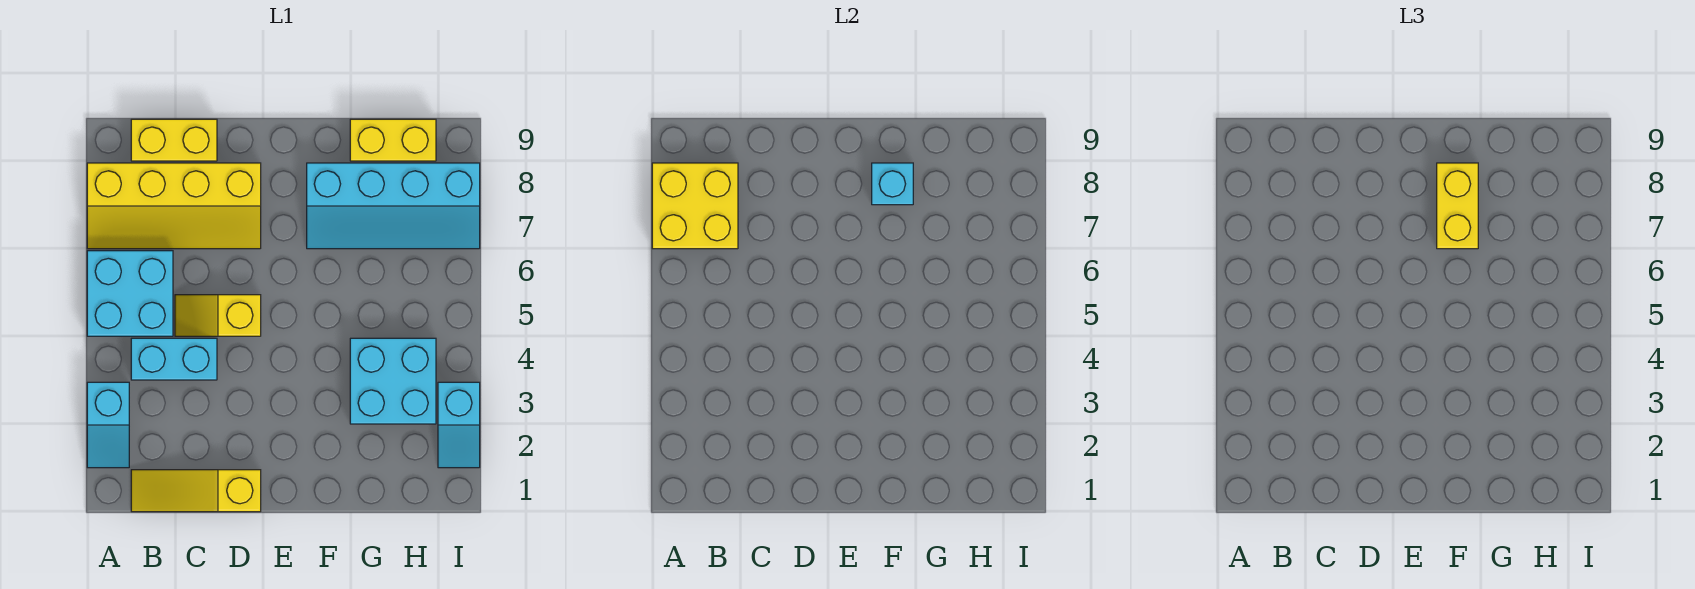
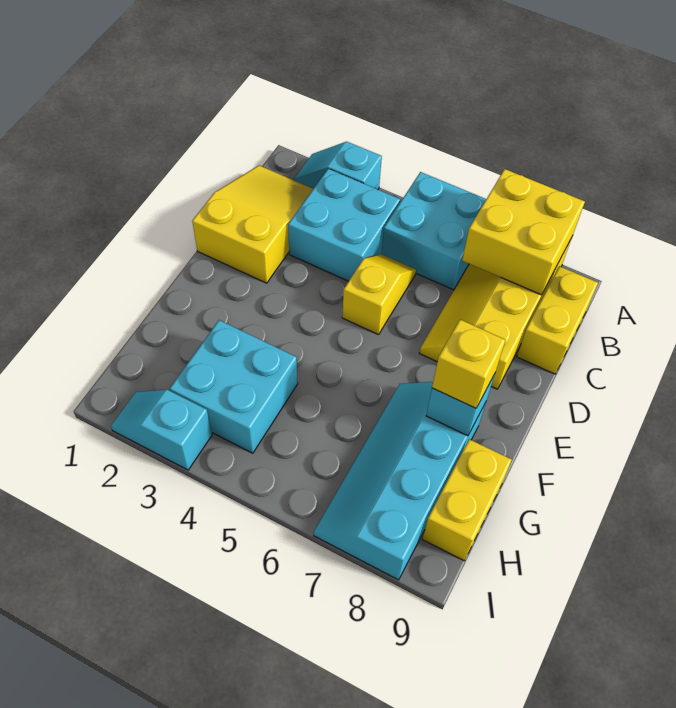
yellow slope B1:D1 level 1 top D -> yellow slope B1:D2 level 1 top D
cyan brick B4:C4 level 1 -> cyan brick B3:C4 level 1
yellow brick F7:F8 level 3 -> yellow brick F8 level 3

